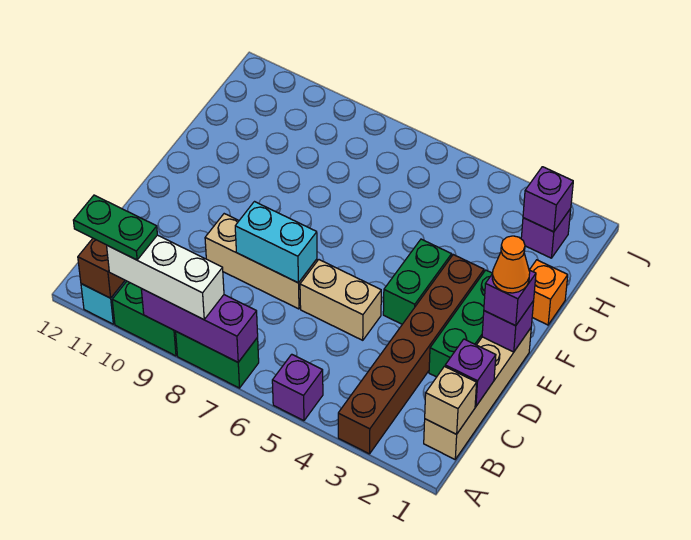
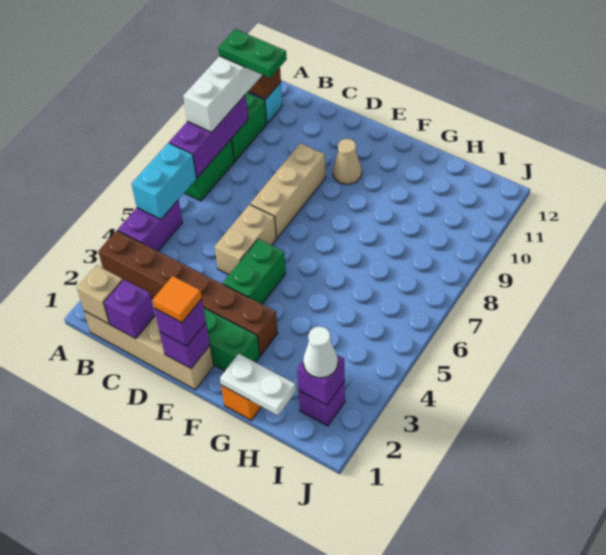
purple brick A5 level 1 -> purple brick A4:A5 level 1
green plate A10:A11 level 4 -> green plate A10:B10 level 4
cyan brick D7:D8 level 2 -> cyan brick A5:A6 level 2
orange cone E1 level 4 -> orange tile E1 level 4
green brick E4:F4 level 1 -> green brick E4:E5 level 1
none -> tan cone E10 level 1
none -> white plate G1:H1 level 2
none -> white cone I2 level 3

